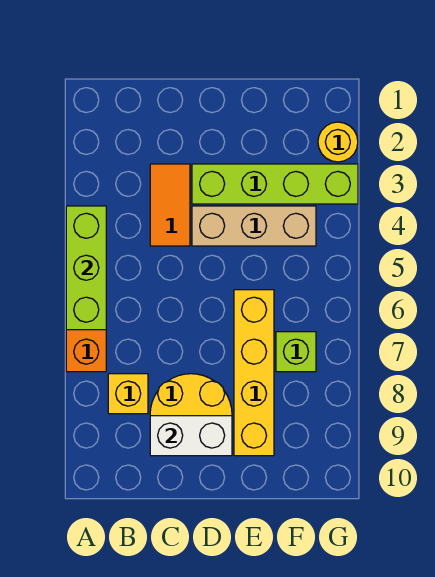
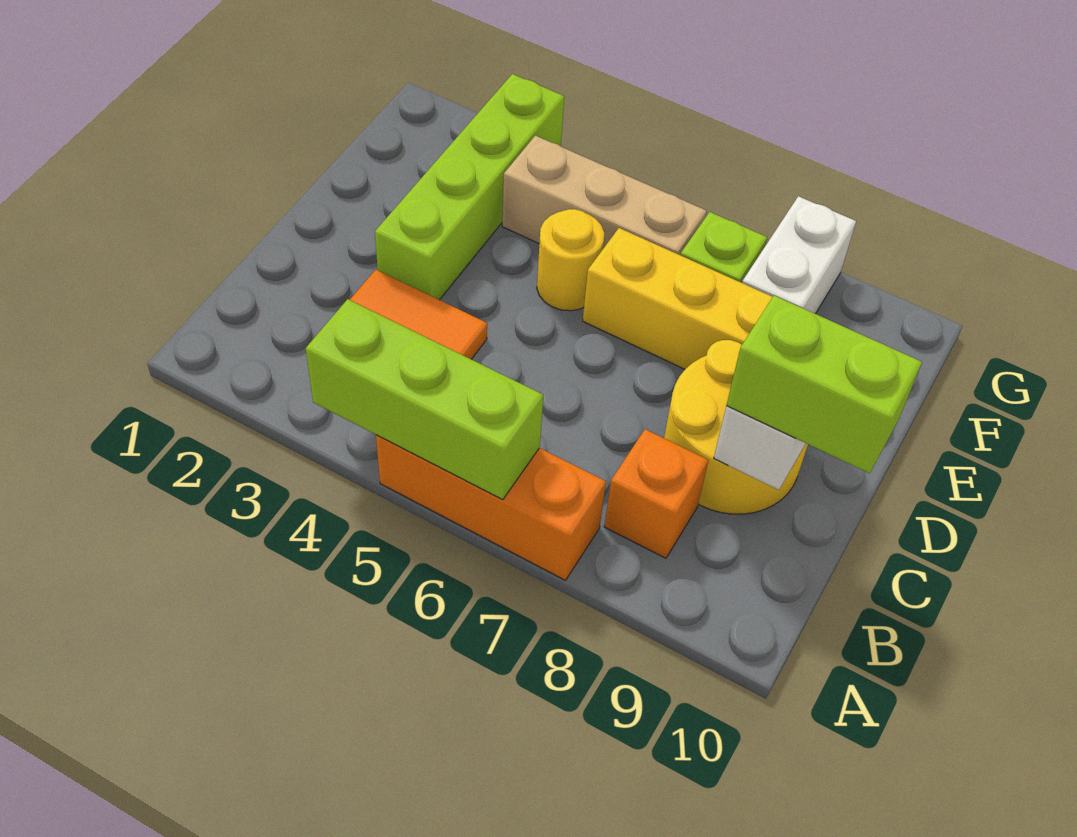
yellow brick B8 level 1 -> orange brick B8 level 1
none -> lime brick C9:C10 level 3
tan brick D4:F4 level 1 -> tan brick F4:F6 level 1
none -> white brick F8:G8 level 1
yellow round brick G2 level 1 -> yellow round brick E5 level 1

